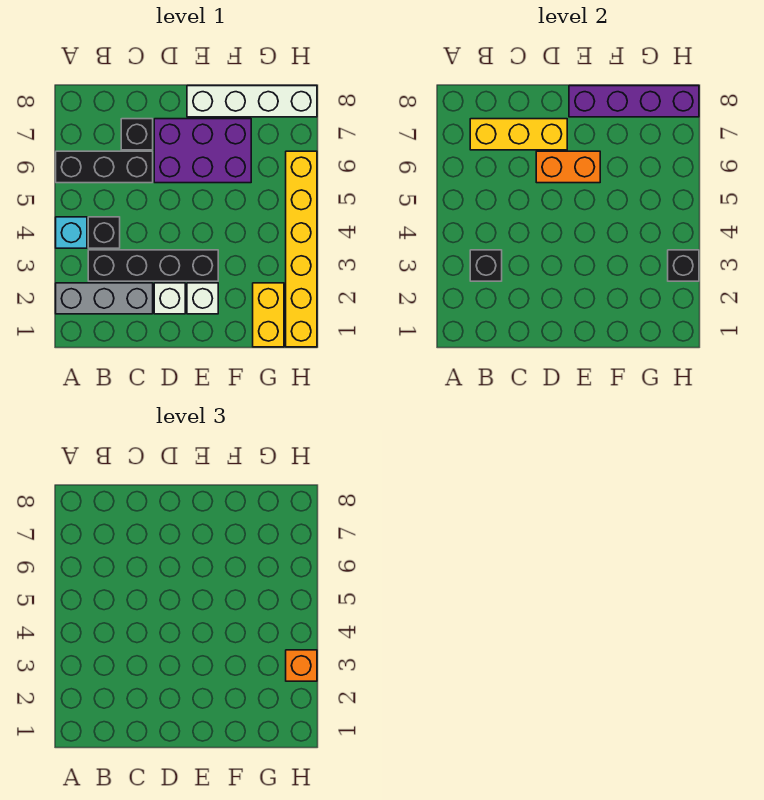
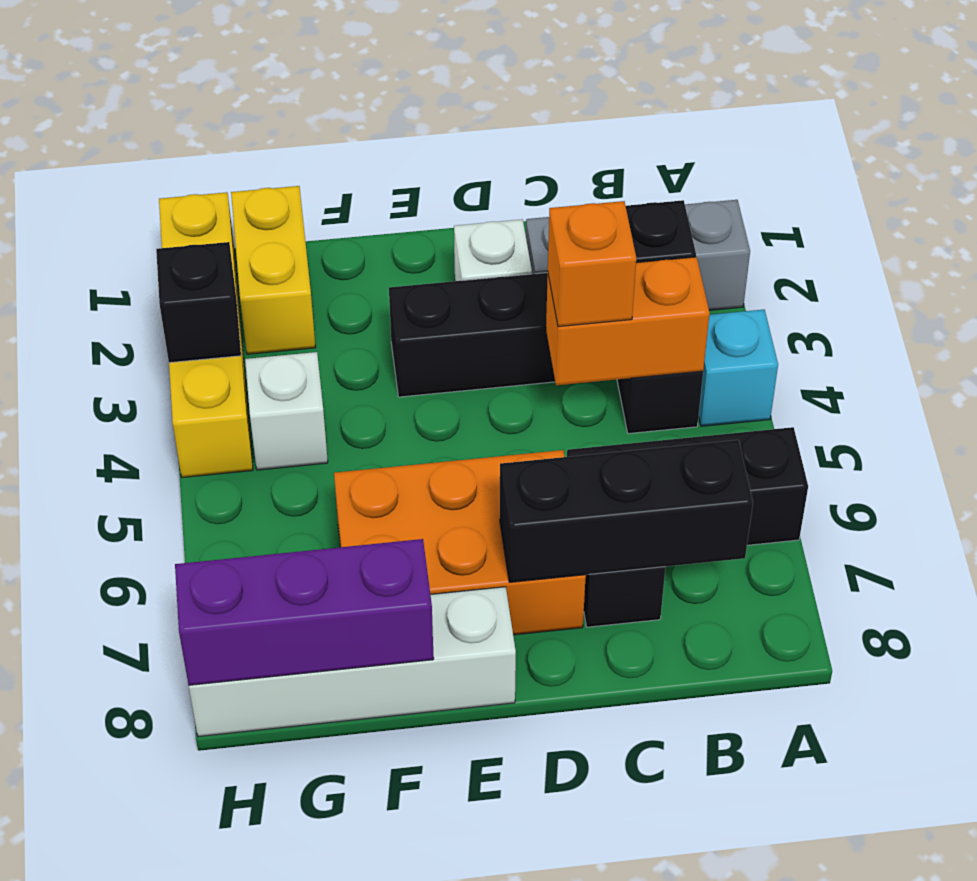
yellow brick B7:D7 level 2 -> black brick B7:D7 level 2
purple brick D6:F7 level 1 -> orange brick D6:F7 level 1
orange brick D6:E6 level 2 -> orange brick B4:C4 level 2
white brick E2 level 1 -> white brick G4 level 1
purple brick E8:H8 level 2 -> purple brick F8:H8 level 2
yellow brick H1:H6 level 1 -> yellow brick H1:H4 level 1
orange brick H3 level 3 -> orange brick C4 level 3

